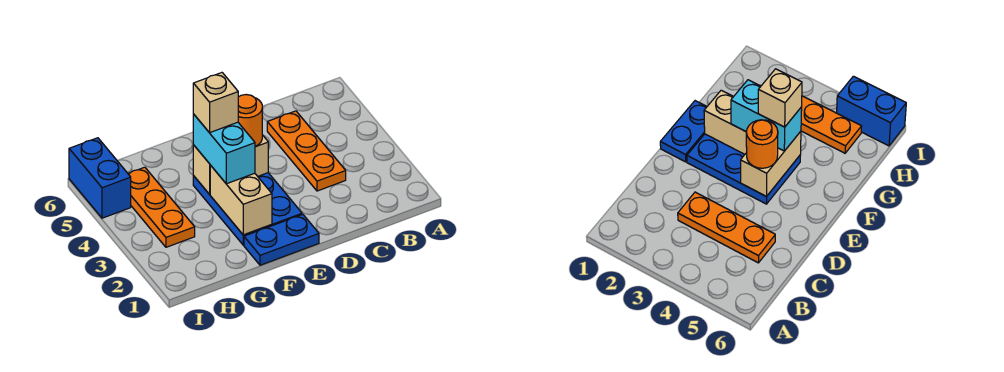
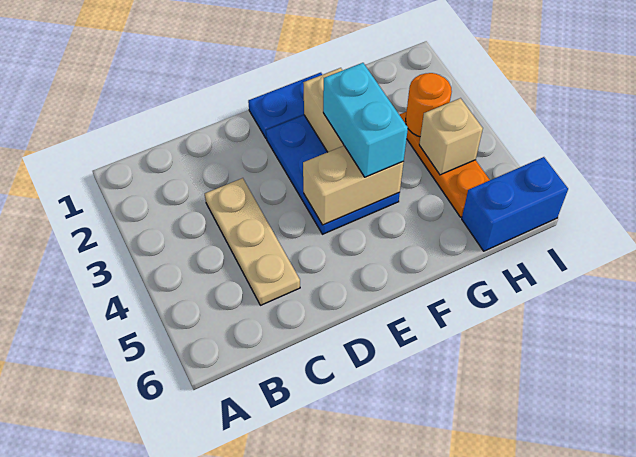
orange plate C3:C5 level 1 -> tan plate C3:C5 level 1
orange round brick E4 level 3 -> orange round brick H3 level 2
tan brick F4 level 4 -> tan brick H4 level 2
blue brick I5:I6 level 1 -> blue brick H6:I6 level 1

